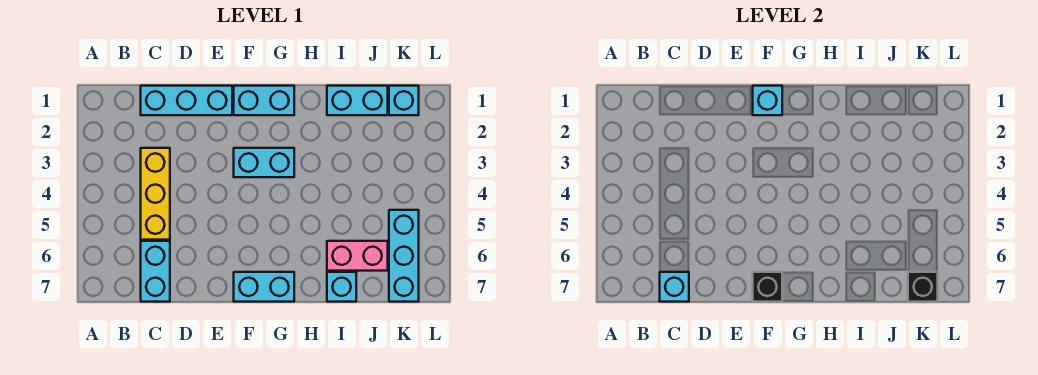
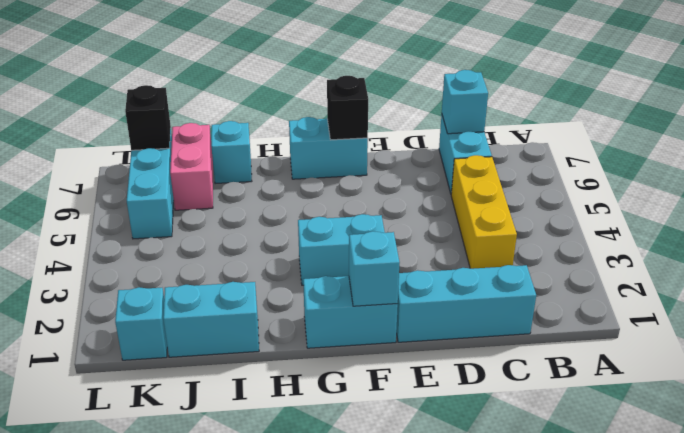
pink brick I6:J6 level 1 -> pink brick J6:J7 level 1

